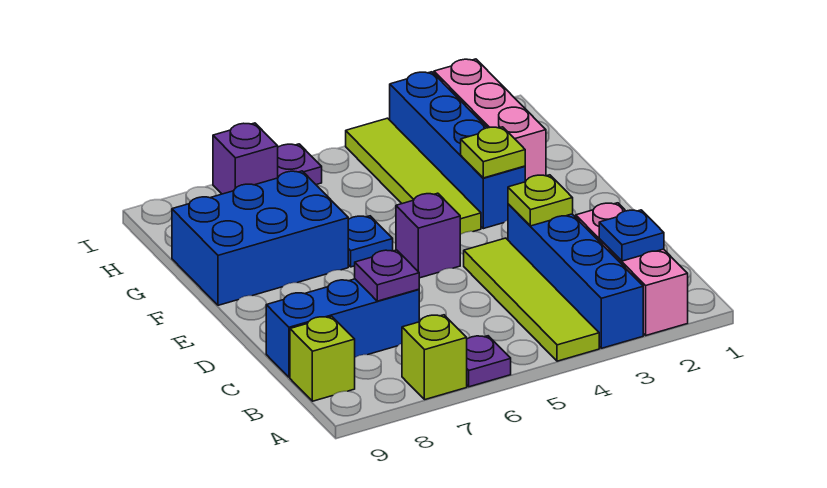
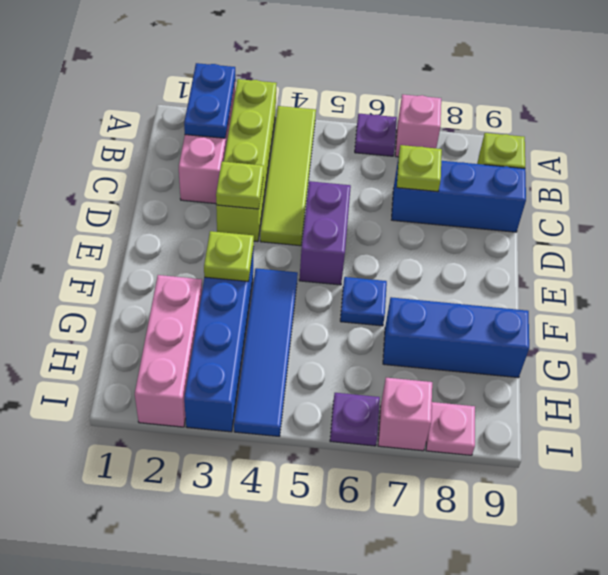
blue brick A3:D3 level 1 -> lime brick A3:D3 level 1
lime brick A7 level 1 -> pink brick A7 level 1
blue plate B2 level 2 -> blue plate A2:B2 level 2
purple plate C7 level 2 -> lime plate C7 level 2
purple brick E5 level 1 -> purple brick D5:E5 level 1
lime tile F4:I4 level 1 -> blue tile F4:I4 level 1
blue brick F7:G9 level 1 -> blue brick G7:G9 level 1
purple brick I7 level 1 -> pink brick I7 level 1
none -> pink plate I8 level 1

